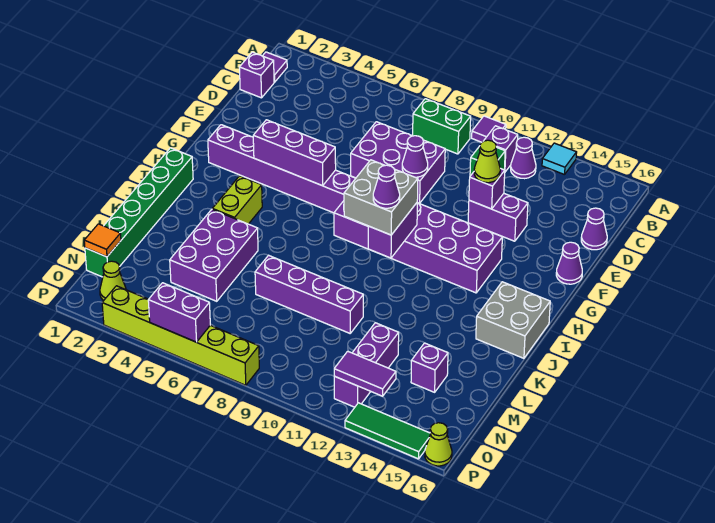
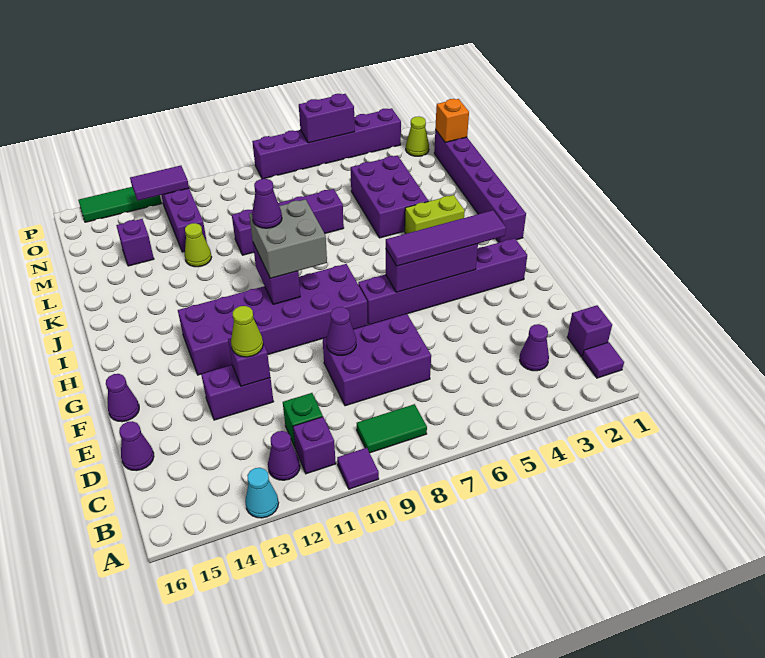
cyan tile A13 level 1 -> cyan cone A13 level 1
green brick B8:B9 level 1 -> green tile B8:B9 level 1
none -> purple cone C3 level 1
none -> purple tile G3:G6 level 3
green brick I1:N1 level 1 -> purple brick I1:N1 level 1
lime brick I4:J4 level 1 -> lime brick J3:J4 level 1
grey brick I15:J16 level 1 -> none
orange tile N1 level 2 -> orange brick N1 level 2
lime brick P3:P8 level 1 -> purple brick P3:P8 level 1
lime cone P16 level 1 -> lime cone L12 level 1

